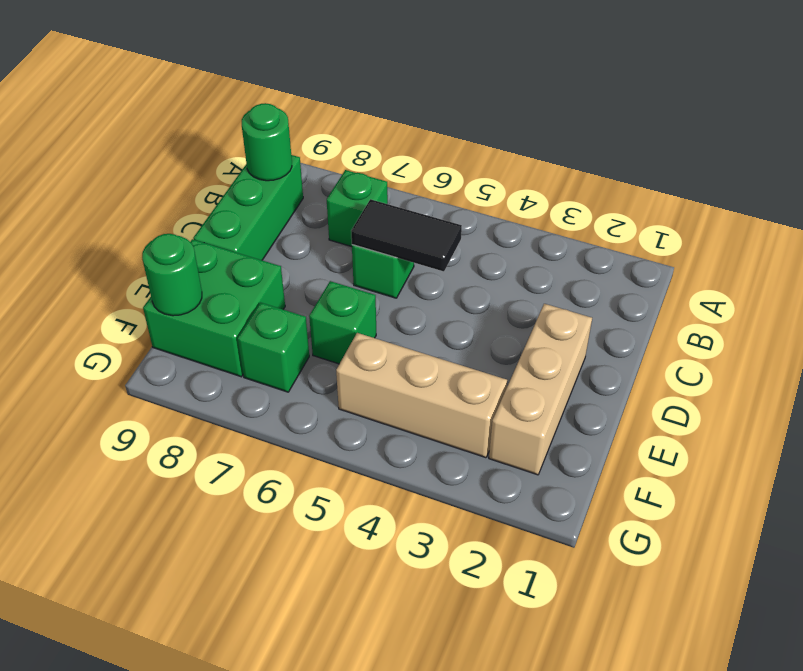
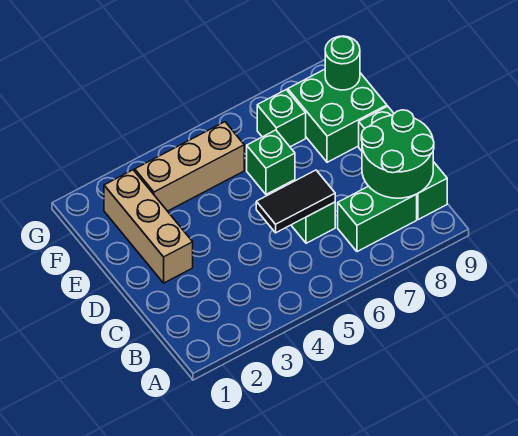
green brick B7 level 1 -> green brick B7:B8 level 1
green round brick B9 level 2 -> green round brick B8:C9 level 2

